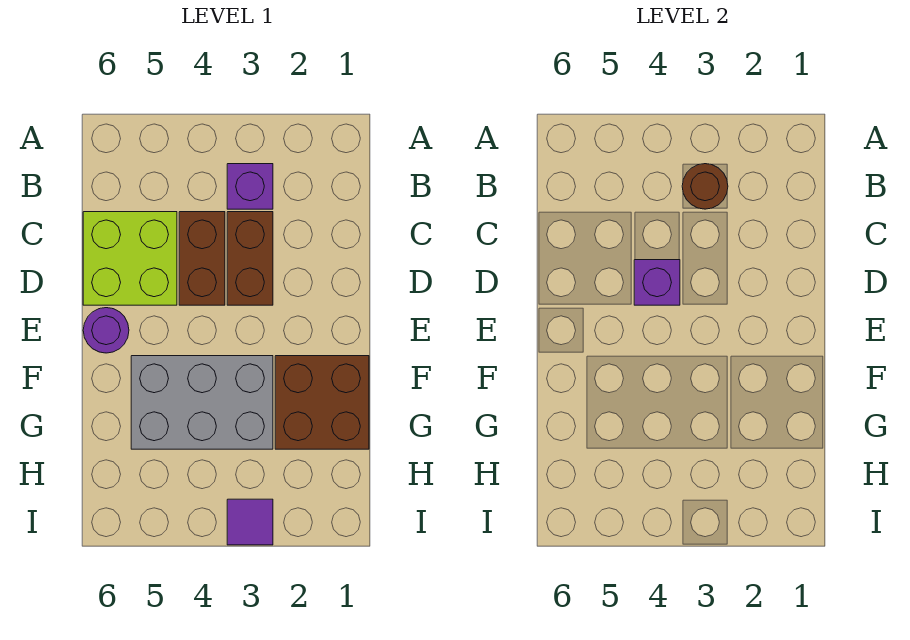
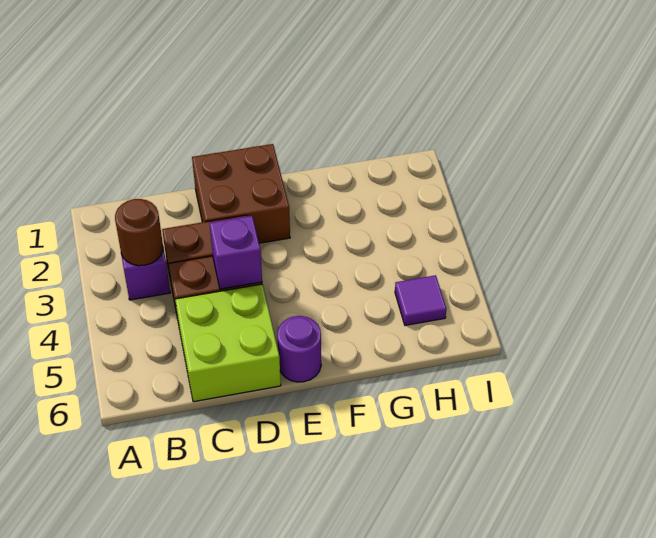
brown brick F1:G2 level 1 -> brown brick D1:E2 level 1
grey brick F3:G5 level 1 -> none
purple tile I3 level 1 -> purple tile H5 level 1

